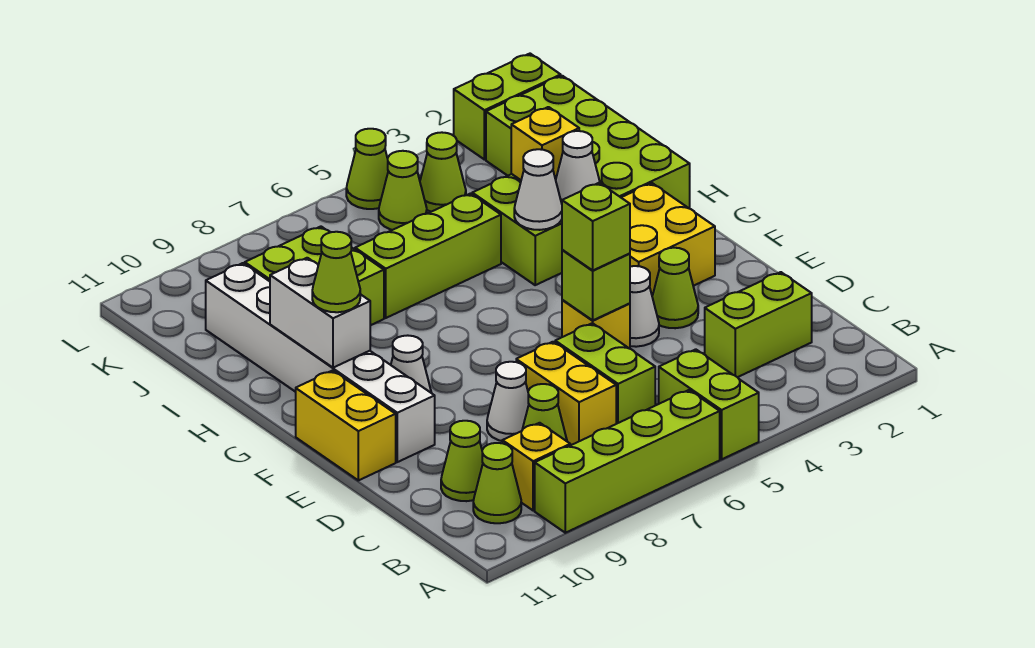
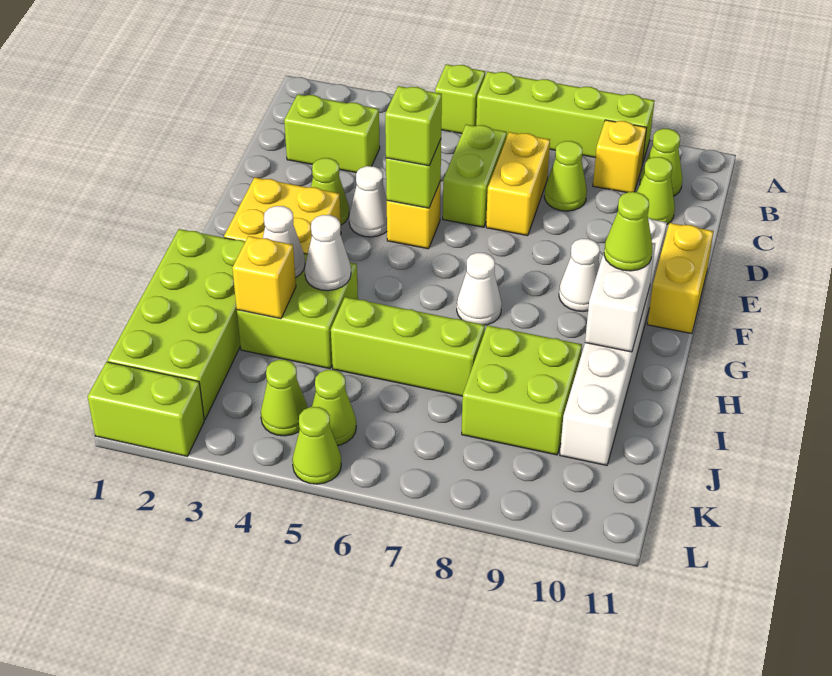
lime brick A5:B5 level 1 -> lime brick A5 level 1
white cone D8 level 1 -> white cone G7 level 1

